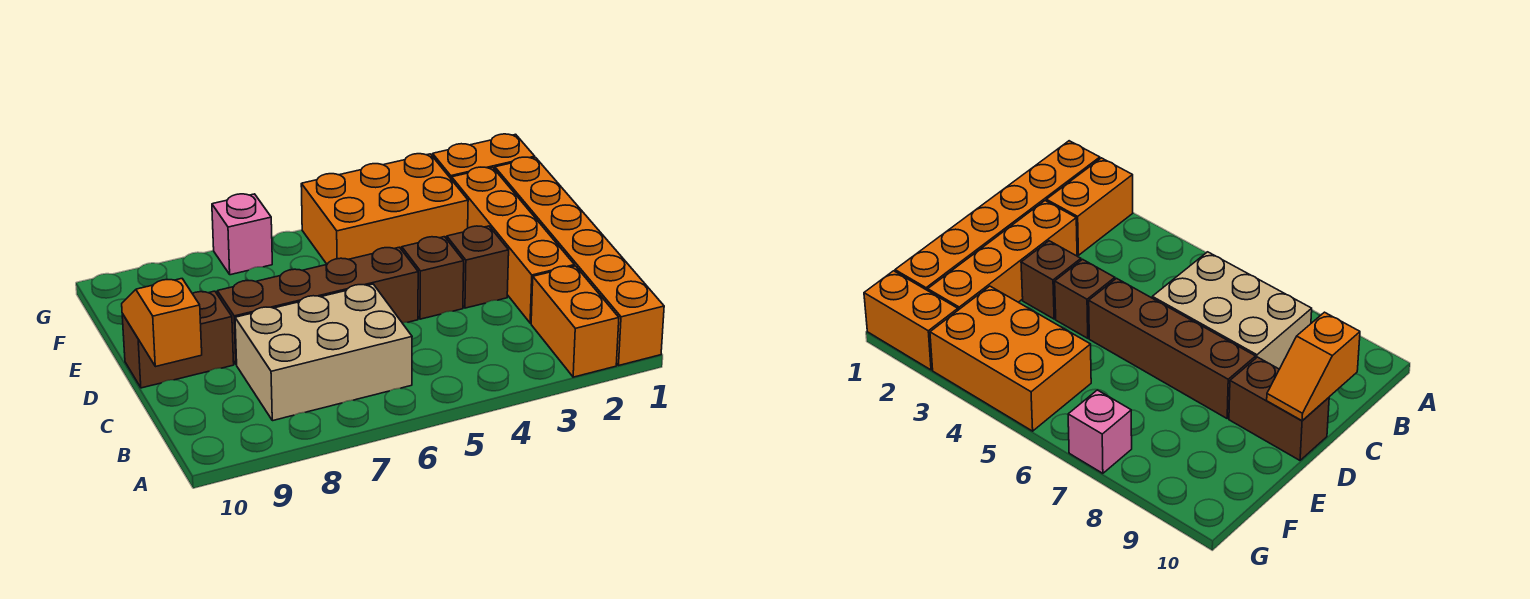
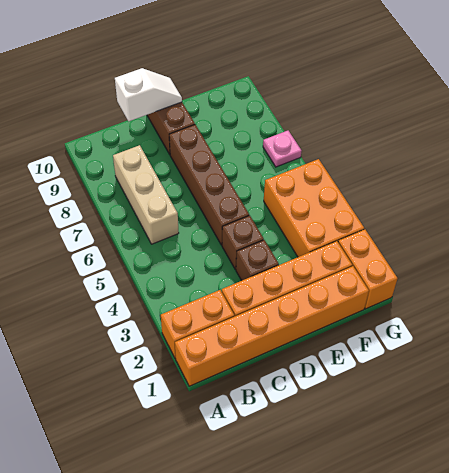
tan brick B6:C8 level 1 -> tan brick B6:B8 level 1
orange slope C10:D10 level 2 top C -> white slope C10:D10 level 2 top C
pink brick G7 level 1 -> pink plate G7 level 1

